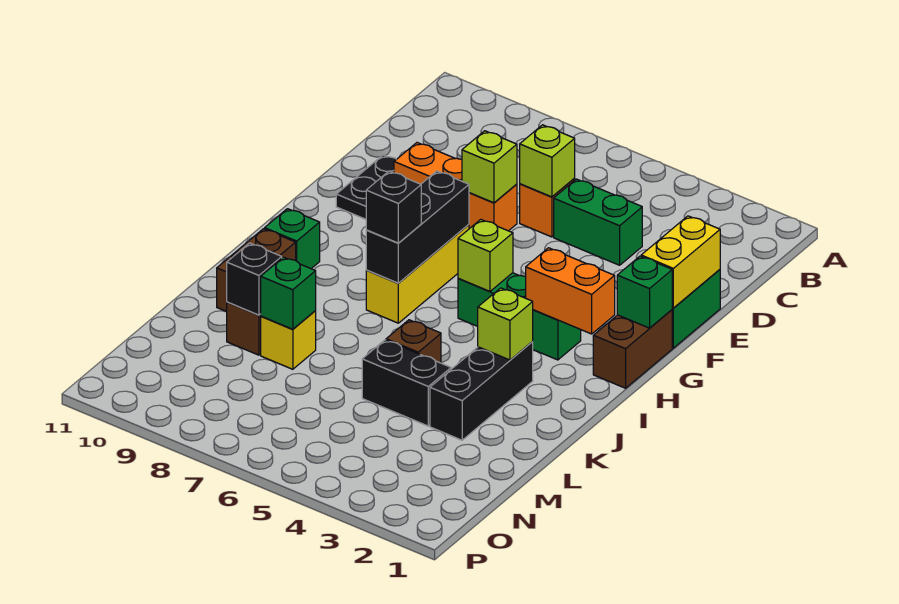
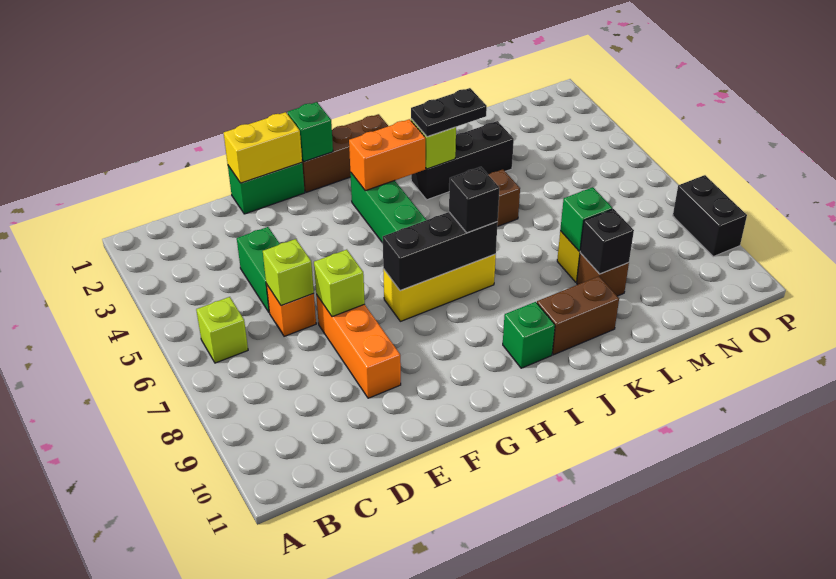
black plate E10:F10 level 1 -> black plate J3:K3 level 3
brown brick G1:H1 level 1 -> brown brick G1:I1 level 1
orange brick H2:H3 level 2 -> orange brick H3:I3 level 2
lime brick H5 level 2 -> lime brick B6 level 1
black brick L4:L5 level 1 -> black brick P8:P9 level 1

